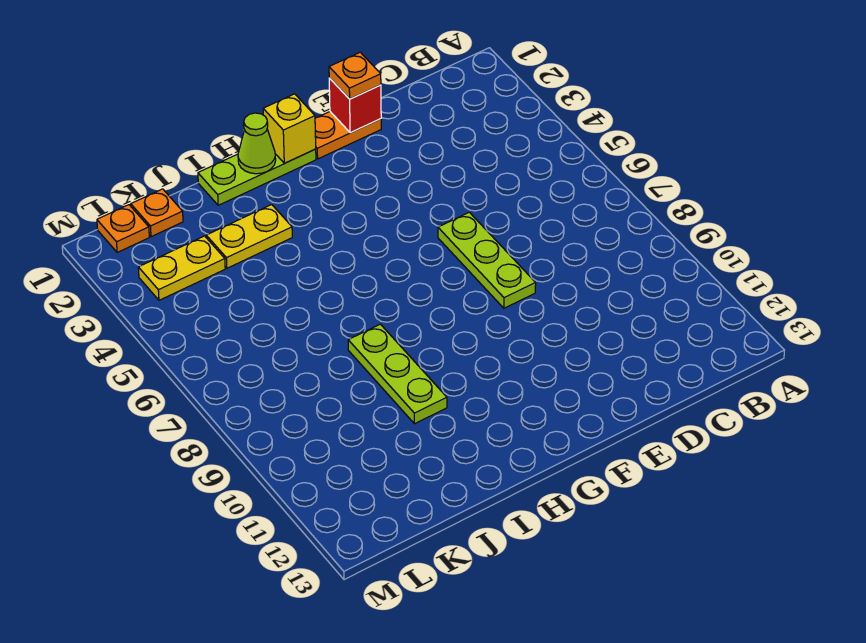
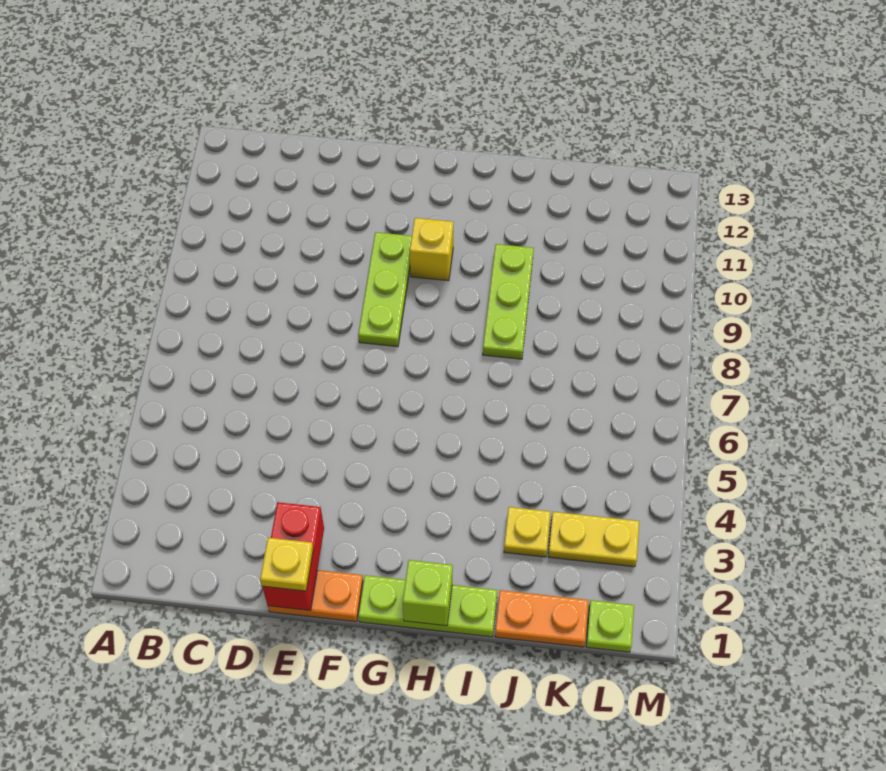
red brick E1 level 2 -> red brick E1:E2 level 2
orange plate E1 level 3 -> yellow plate E1 level 3
lime plate E6:E8 level 1 -> lime plate F8:F10 level 1
yellow brick G1 level 2 -> yellow brick G10 level 1
lime cone H1 level 2 -> lime brick H1 level 2
yellow plate I3:J3 level 1 -> yellow plate J3 level 1
orange plate K1 level 1 -> orange plate J1:K1 level 1
orange plate L1 level 1 -> lime plate L1 level 1

